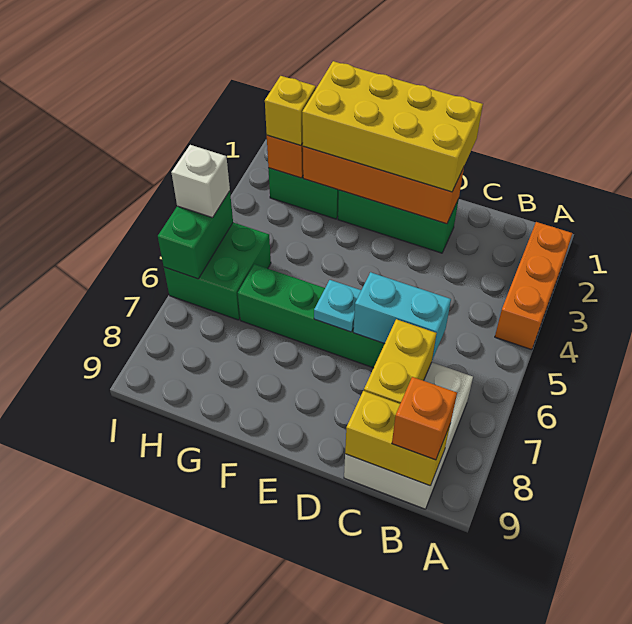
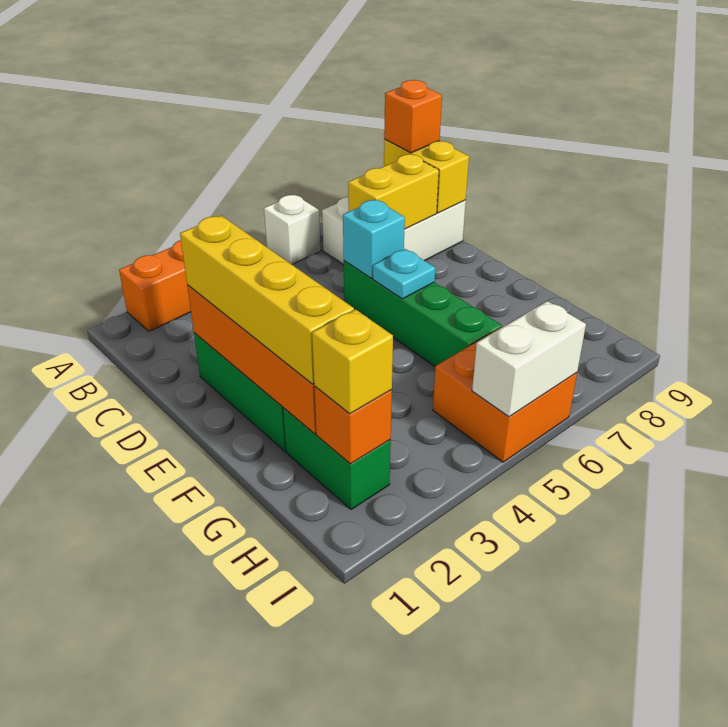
cyan brick C6:D6 level 2 -> cyan brick D6 level 2
yellow brick D1:G2 level 3 -> yellow brick D2:G2 level 3
green brick H5:I6 level 1 -> orange brick H5:I6 level 1
green brick I5:I6 level 2 -> white brick I5:I6 level 2
white brick I5 level 3 -> white brick A6 level 1

